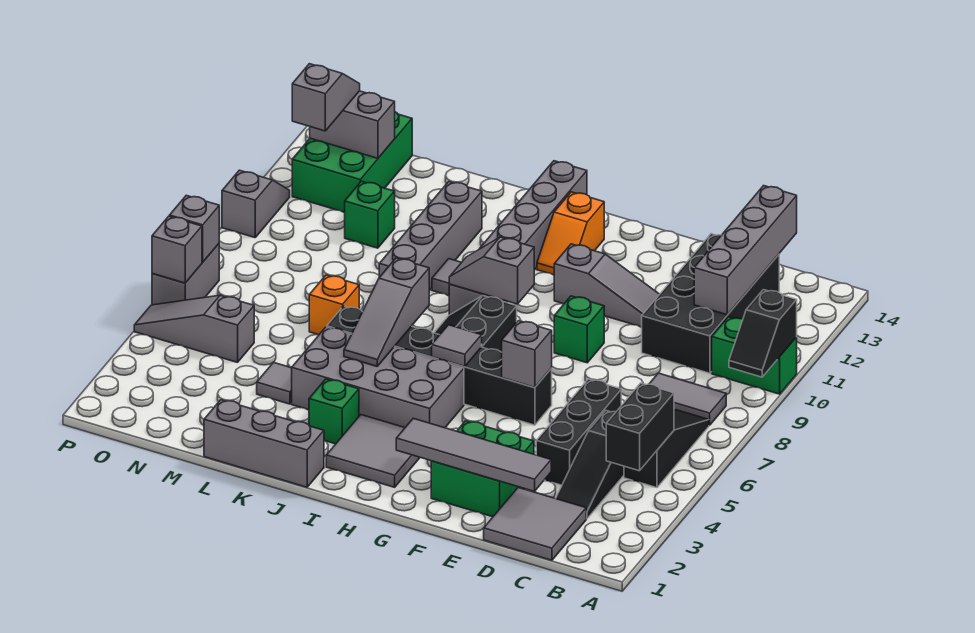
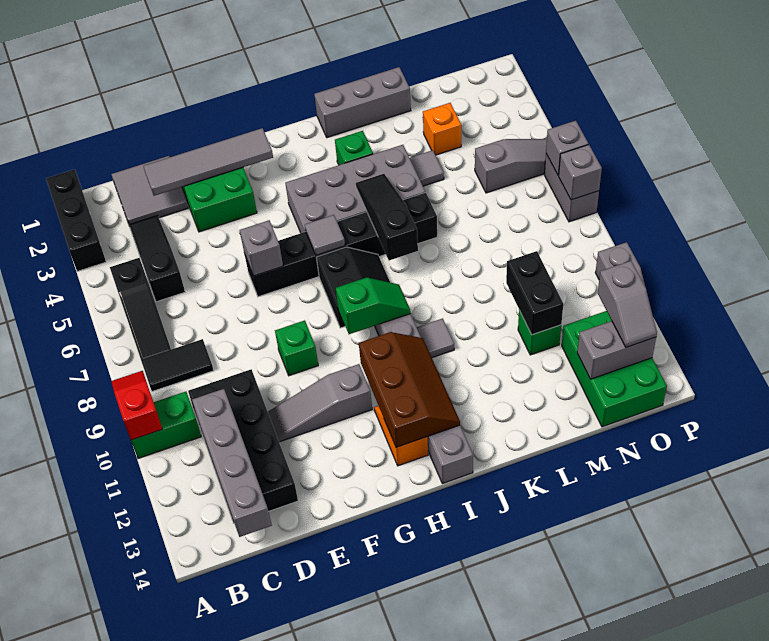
black slope A9:A10 level 2 top 10 -> red slope A9:A10 level 2 top 10
black brick B4:B5 level 2 -> black brick M10:M11 level 2
grey tile B8:C8 level 1 -> black tile B8:C8 level 1
black brick D4:D6 level 1 -> black brick A1:A3 level 1
grey tile H2:I3 level 1 -> none
grey slope H9:I9 level 2 top H -> green slope H9:I9 level 2 top H
none -> brown slope H11:I13 level 2 top H
grey slope J5:J7 level 2 top 7 -> black slope J5:J7 level 2 top 7
grey brick K9:K12 level 1 -> none
orange brick L7 level 1 -> orange brick M3 level 1

